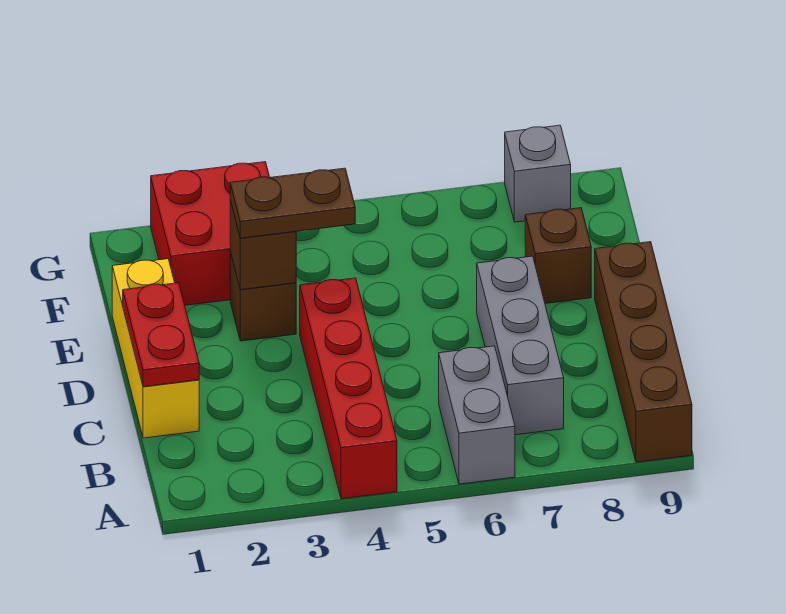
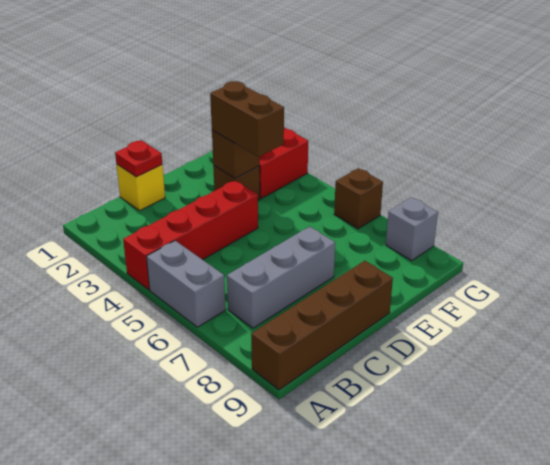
grey brick A6:B6 level 1 -> grey brick A5:A6 level 1
yellow brick C1:E1 level 1 -> yellow brick C1 level 1
red plate C1:D1 level 2 -> red plate C1 level 2
brown plate E3:E4 level 3 -> brown brick E3:E4 level 3
brown brick E8 level 1 -> brown brick G6 level 1

